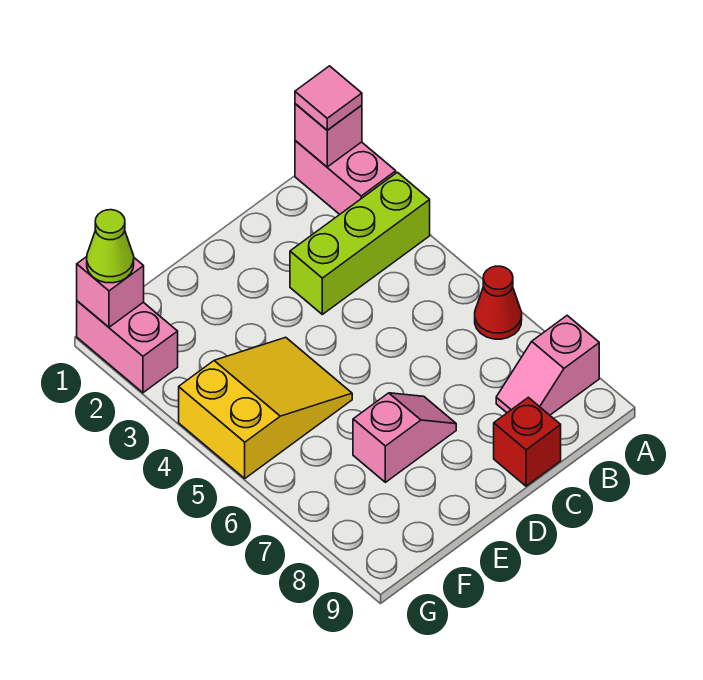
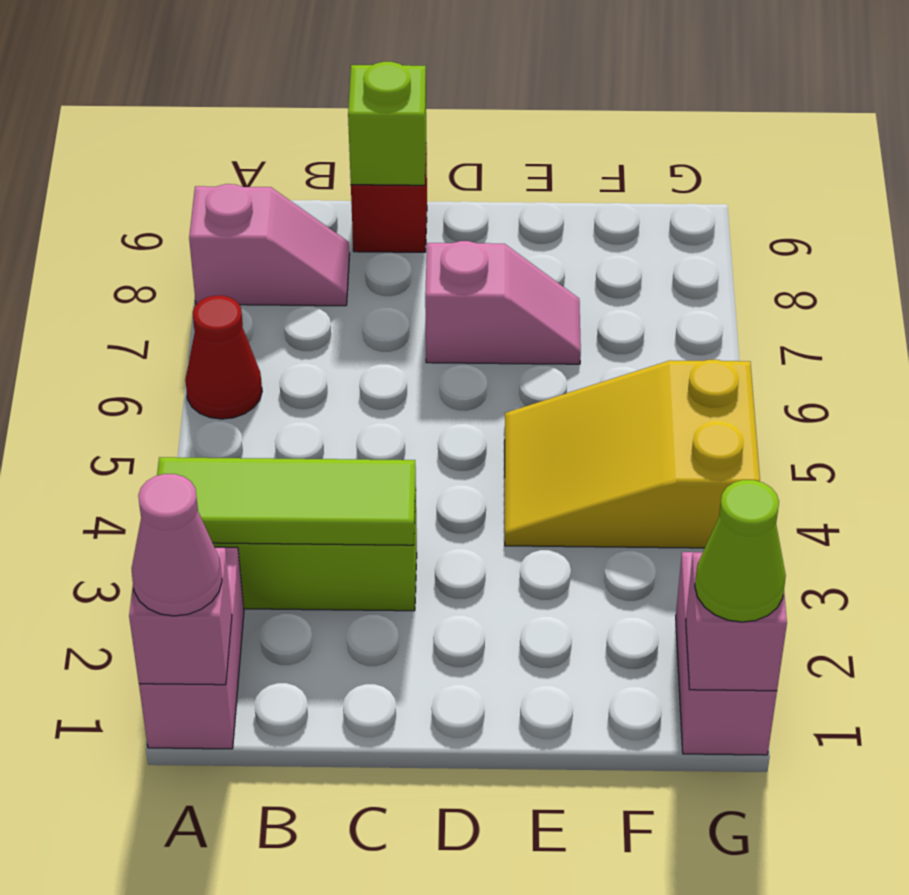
pink tile A1 level 3 -> pink cone A1 level 3
none -> lime tile A3:C3 level 2
none -> lime brick C9 level 2
pink slope D7:E7 level 1 top E -> pink slope D7:E7 level 1 top D

